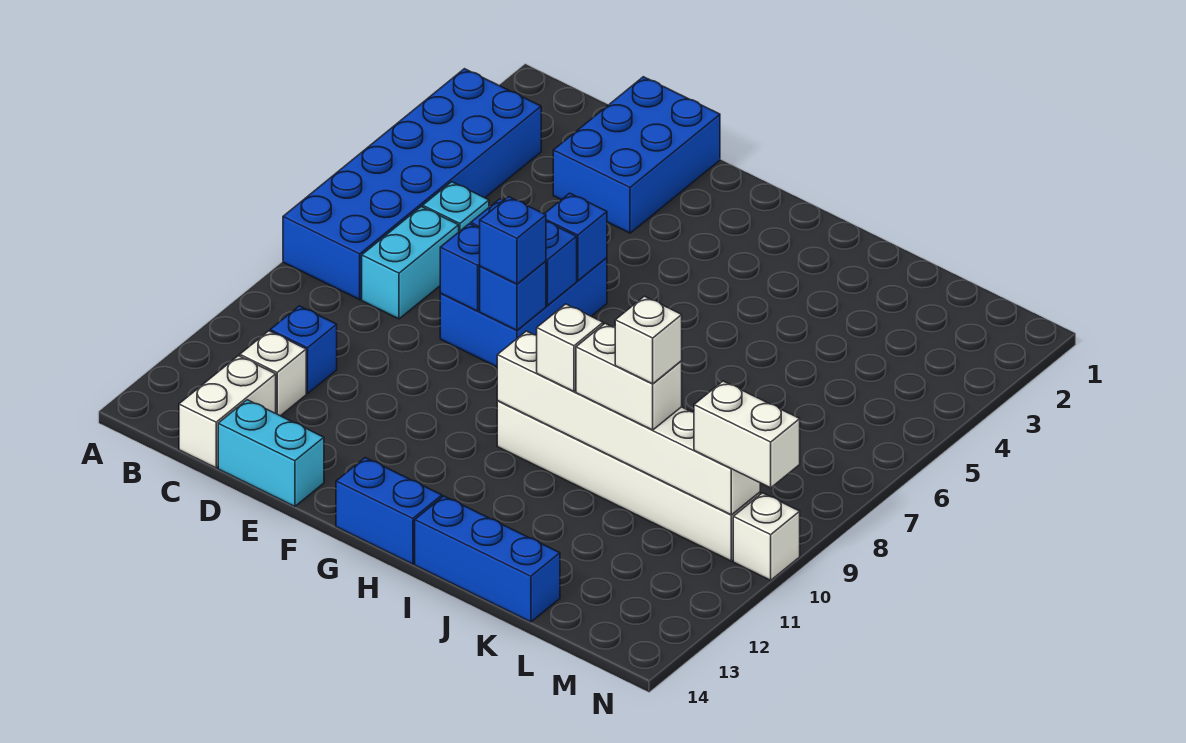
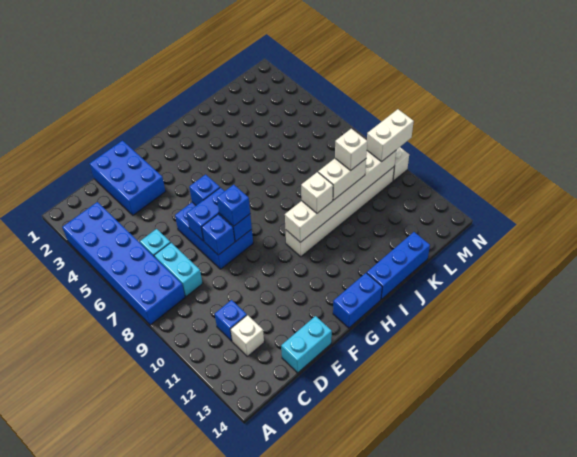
white brick C13:C14 level 1 -> none

